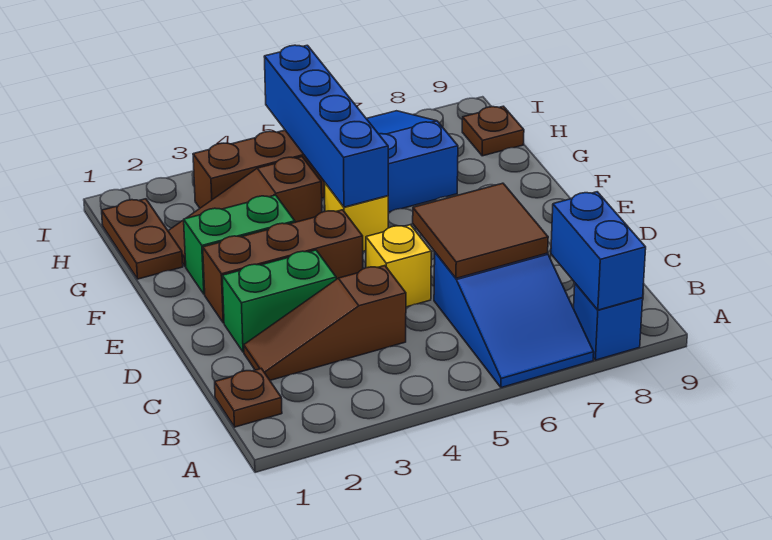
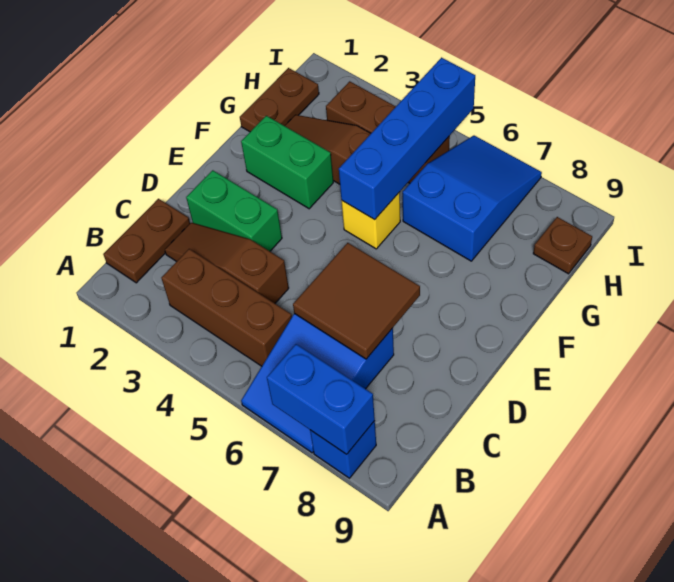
blue brick A8:B8 level 2 -> blue brick A7:A8 level 2
brown plate B1 level 1 -> brown plate B1:C1 level 1
yellow brick D5 level 1 -> none
brown brick E2:E4 level 1 -> brown brick B3:B5 level 1

